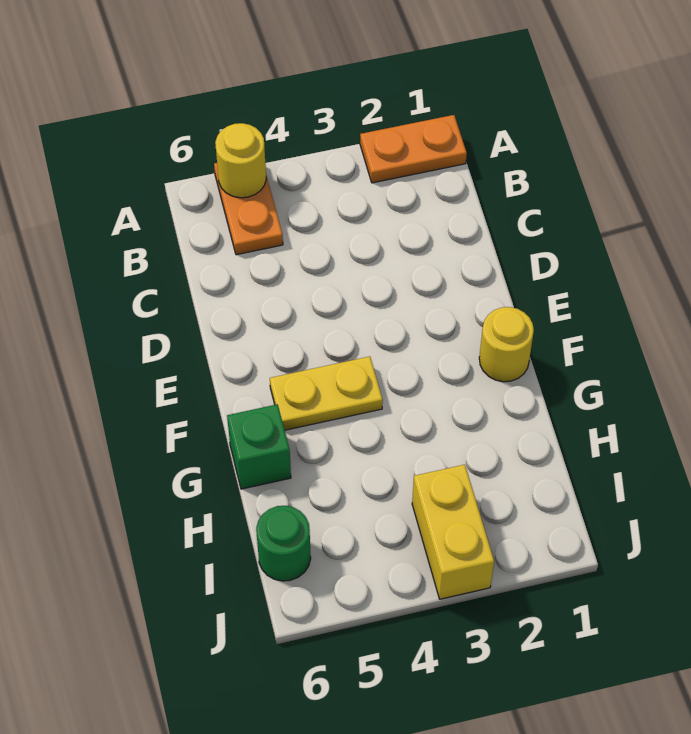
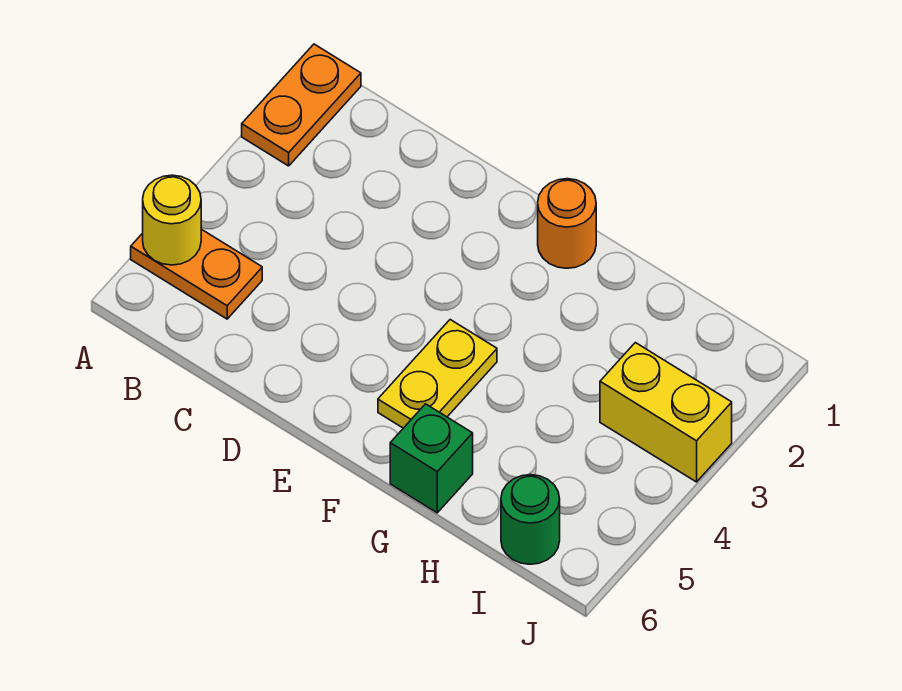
yellow round brick F1 level 1 -> orange round brick F1 level 1

